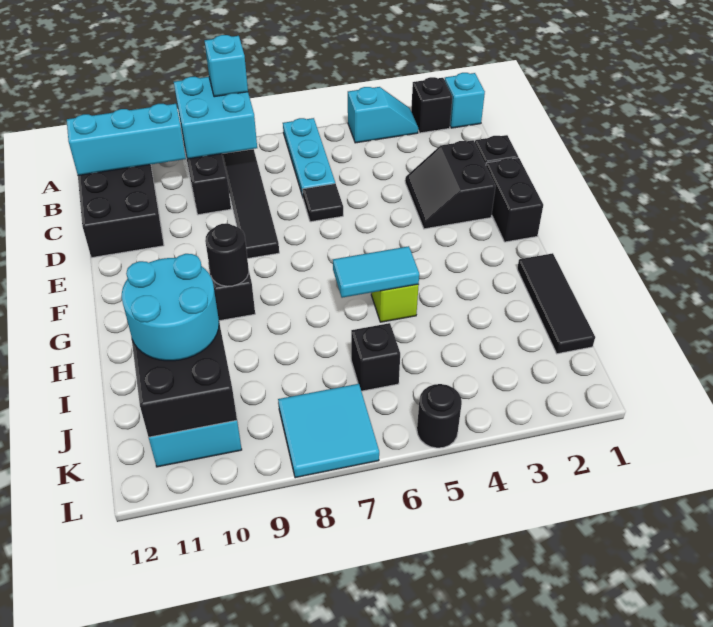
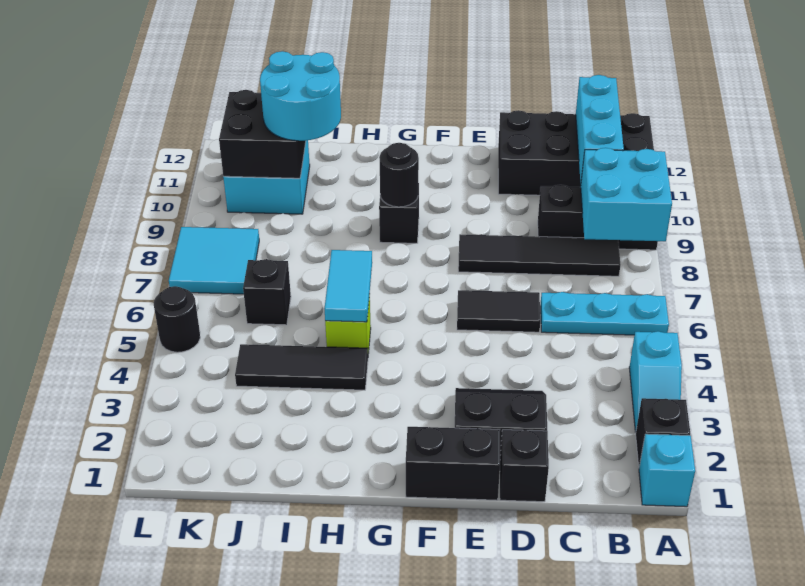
cyan brick A8 level 3 -> none
black tile D6 level 1 -> black tile D6:E6 level 1
black tile H1:J1 level 1 -> black tile H4:J4 level 1

